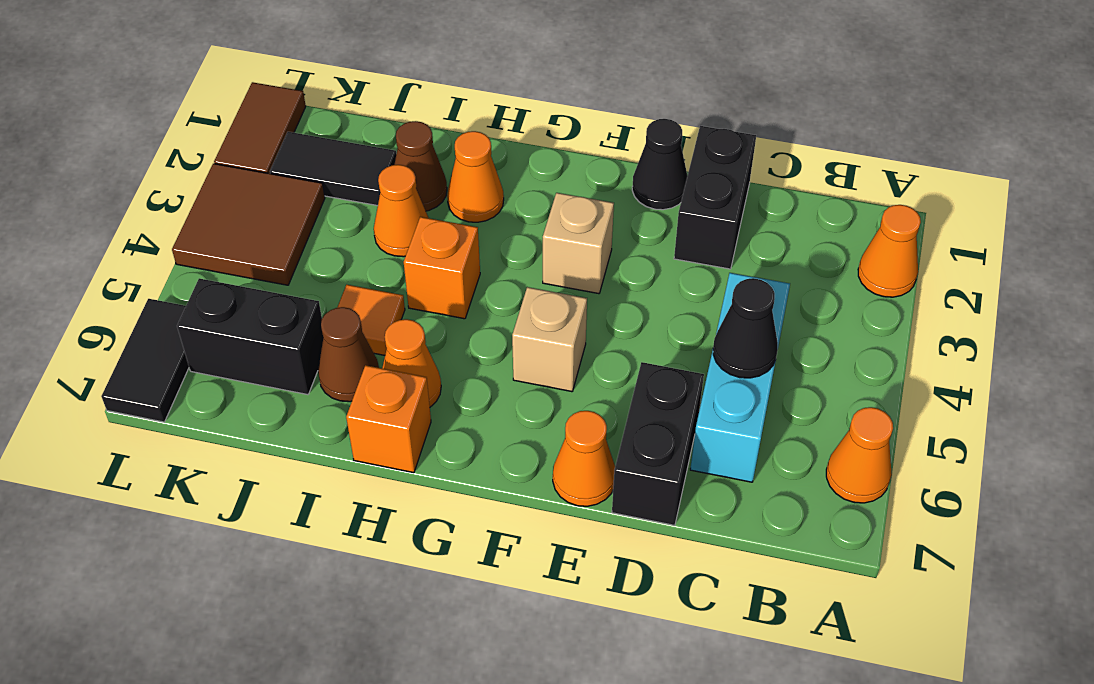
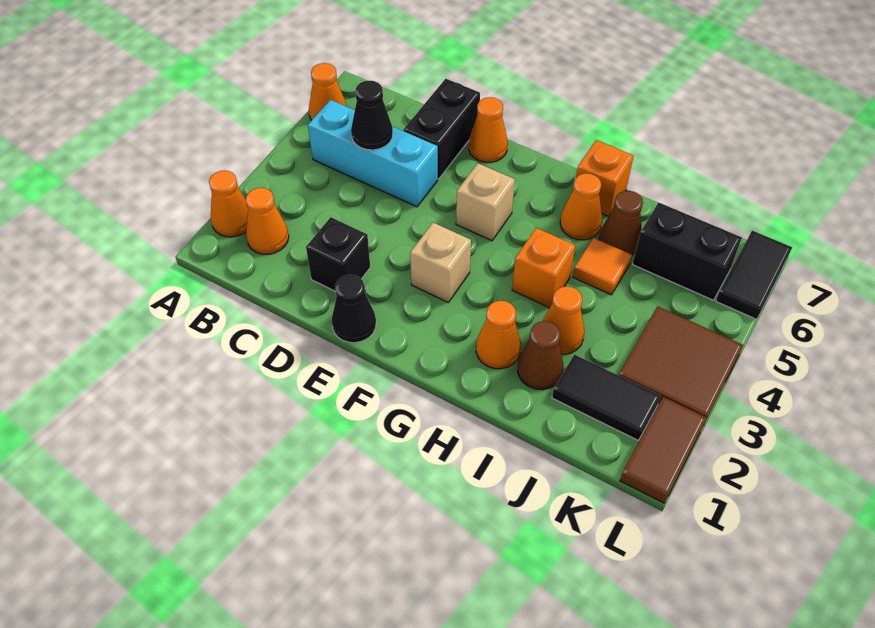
none -> orange cone B2 level 1
cyan brick C4:C6 level 1 -> cyan brick B5:D5 level 1
black brick D1:D2 level 1 -> black brick D2 level 1

